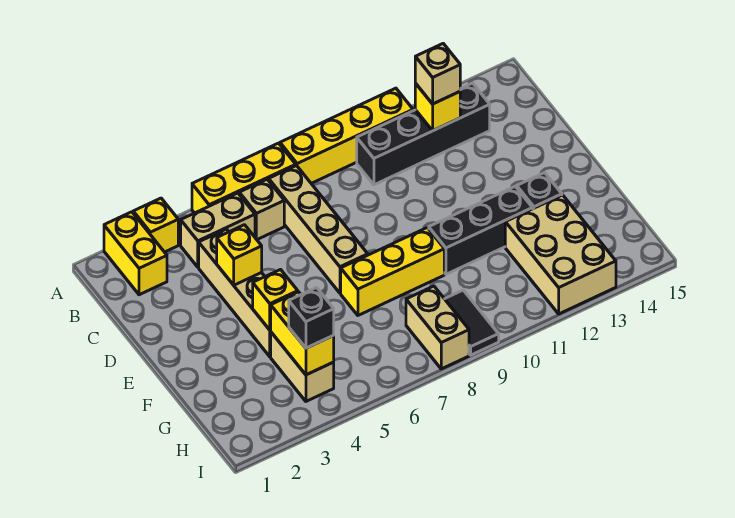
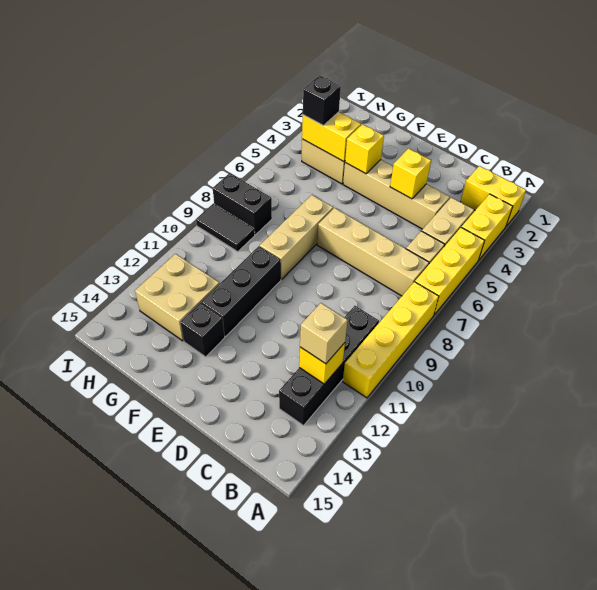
yellow brick A3 level 1 -> yellow brick A3:A4 level 1
yellow brick F7:F9 level 1 -> tan brick F7:F9 level 1
tan brick G12:I13 level 1 -> tan brick G12:H13 level 1
tan brick H8:I8 level 1 -> black brick H8:I8 level 1

